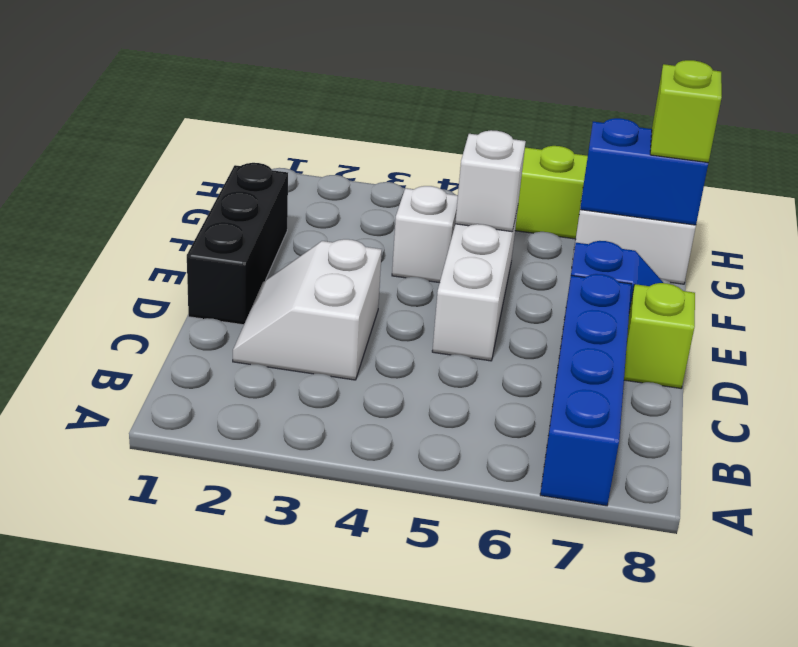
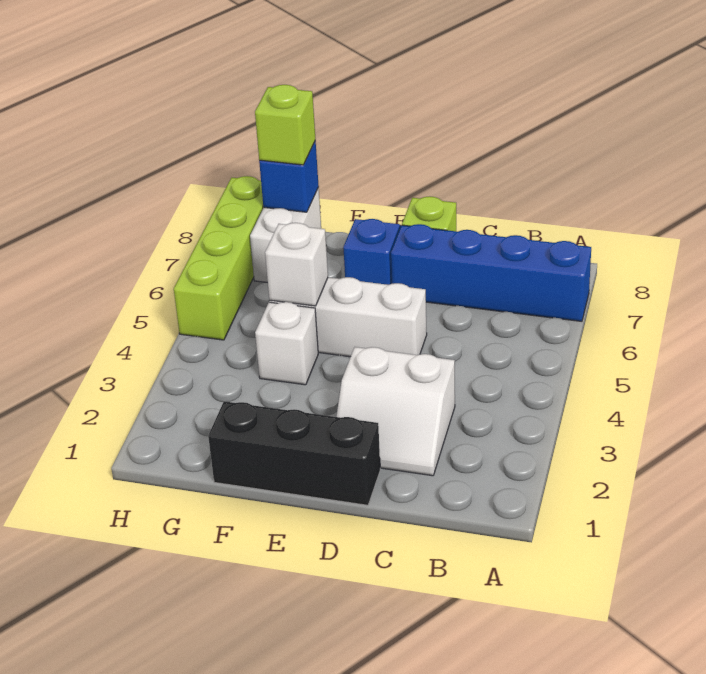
blue brick G7:G8 level 2 -> blue brick G8 level 2

